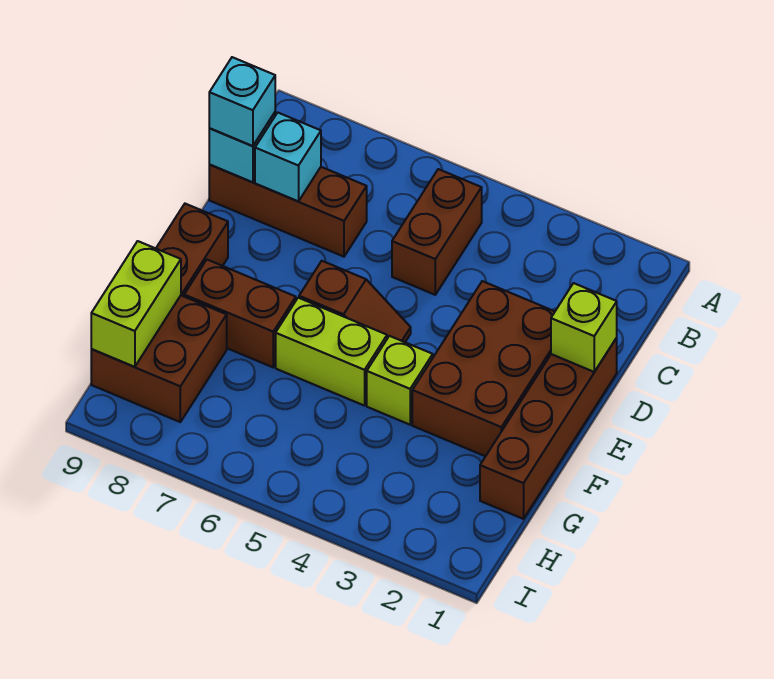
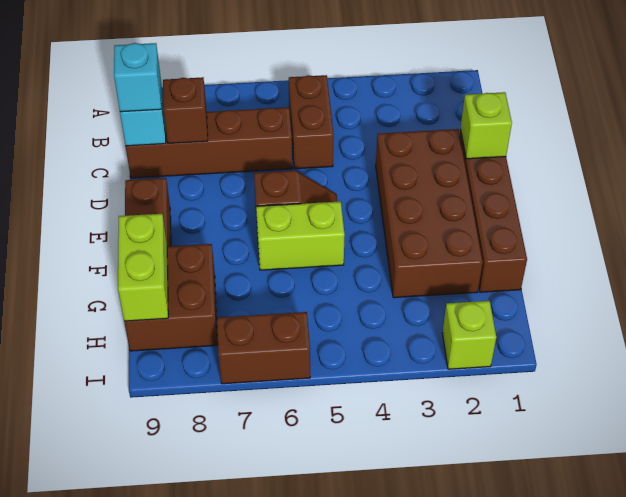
brown brick C7:C9 level 1 -> brown brick C6:C9 level 1
cyan brick C8 level 2 -> brown brick C8 level 2
brown brick D2:F3 level 1 -> brown brick D2:G3 level 1
lime brick F4 level 1 -> lime brick I2 level 1
brown brick F7:F8 level 1 -> brown brick I6:I7 level 1

